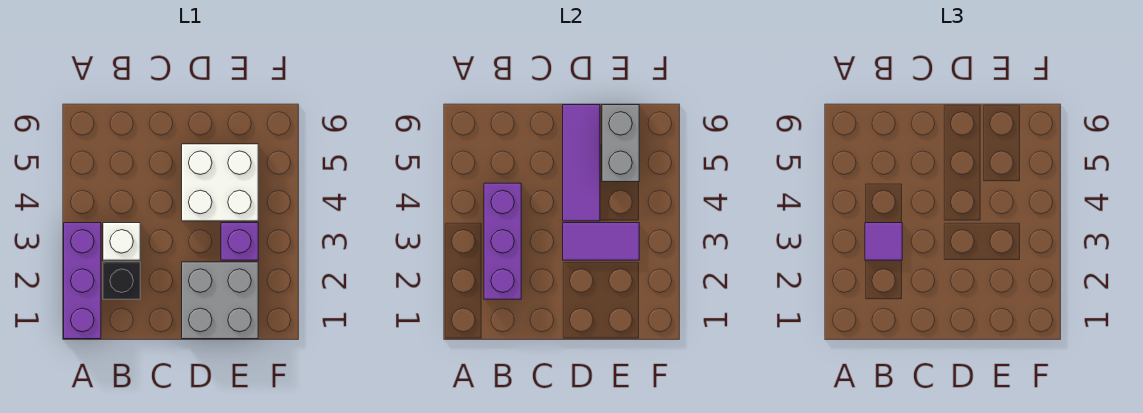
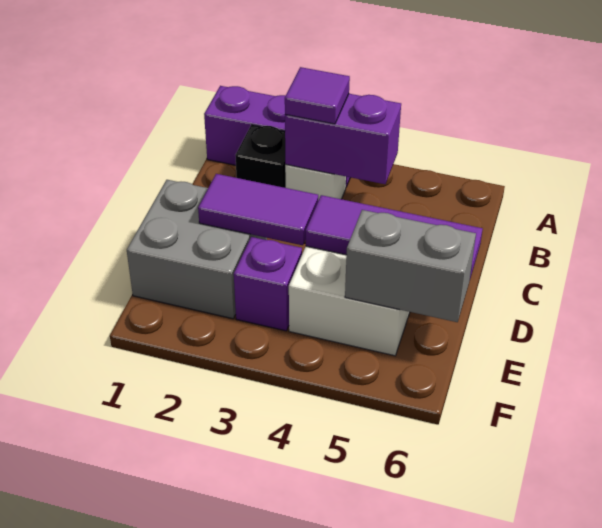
purple brick B2:B4 level 2 -> purple brick B3:B4 level 2
purple tile D3:E3 level 2 -> purple tile D2:D3 level 2

